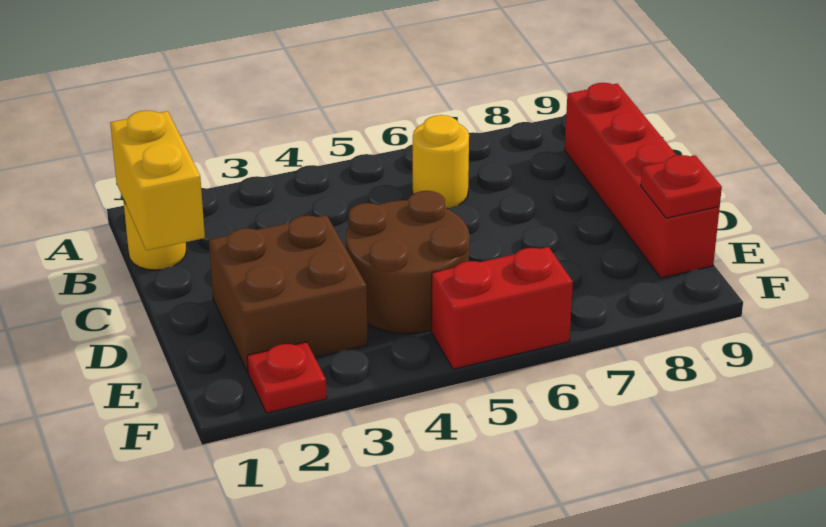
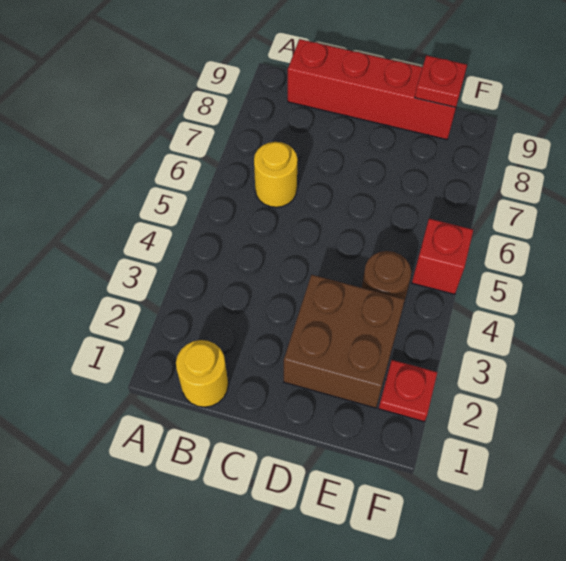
yellow brick B1:C1 level 2 -> none
brown round brick D4:E5 level 1 -> brown round brick E4 level 1
red brick F5:F6 level 1 -> red brick F5 level 1

